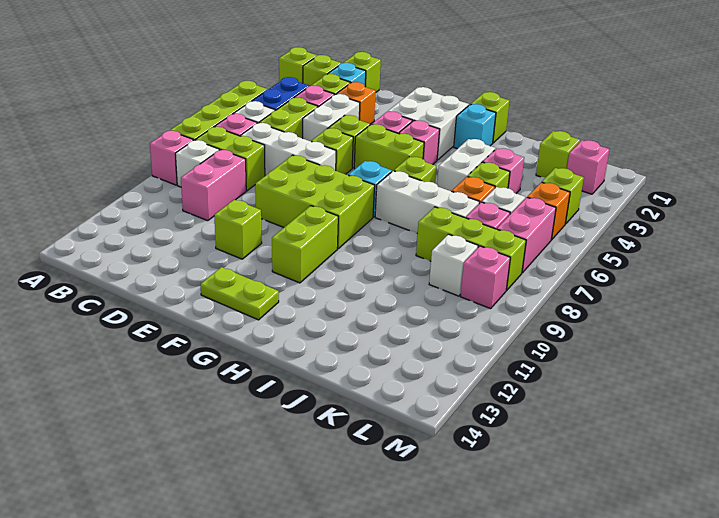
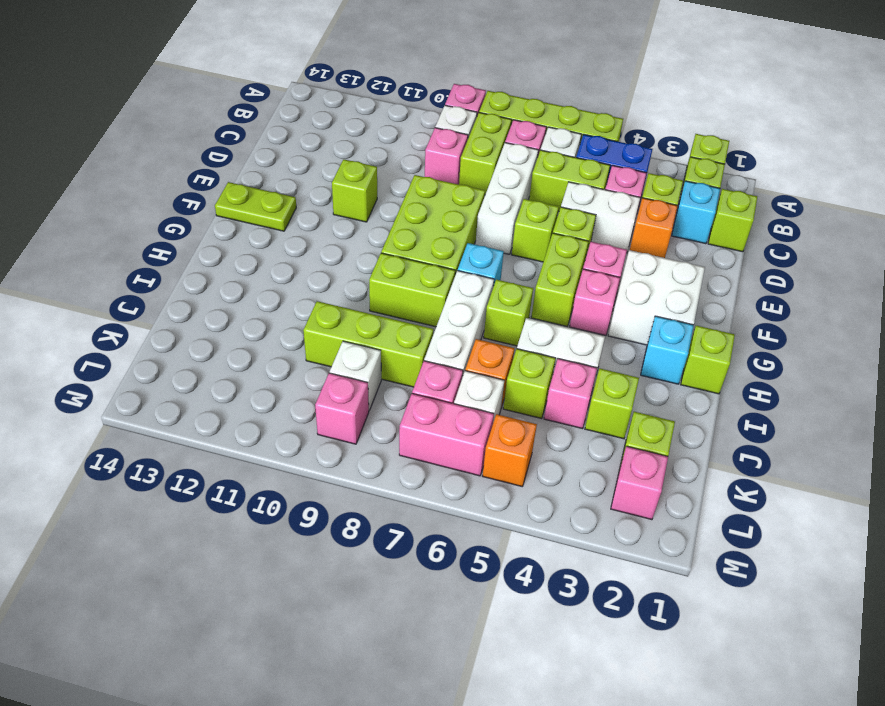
pink brick C9:C10 level 1 -> pink brick C9 level 1
lime plate F13:G13 level 1 -> lime plate F13:F14 level 1
lime brick G10:G11 level 1 -> lime brick H8:H9 level 1
lime brick J8:L8 level 1 -> lime brick J8:J10 level 1
lime brick L4 level 1 -> lime brick J3 level 1

